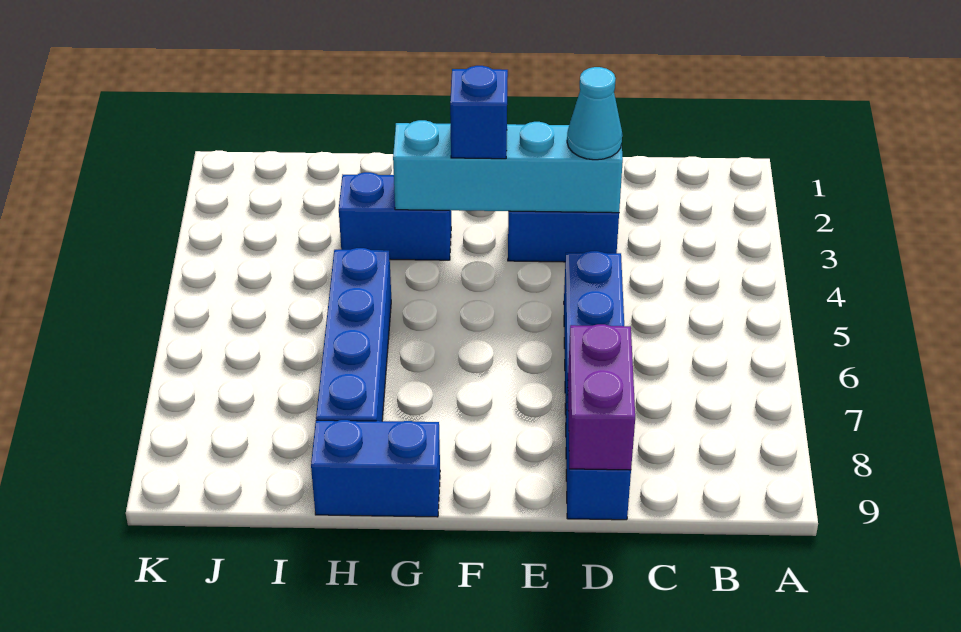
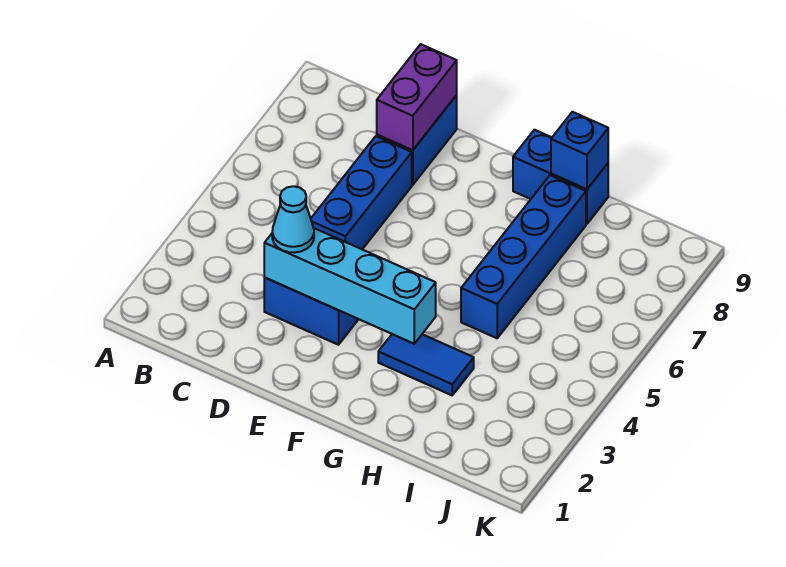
blue brick F3 level 3 -> blue brick H9 level 2
blue brick G3:H3 level 1 -> blue tile G3:H3 level 1

